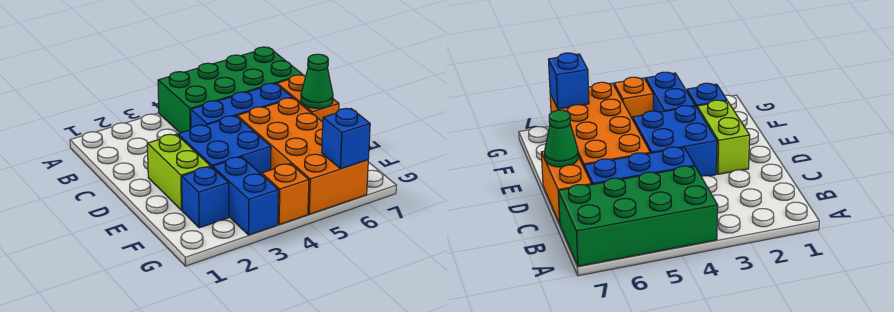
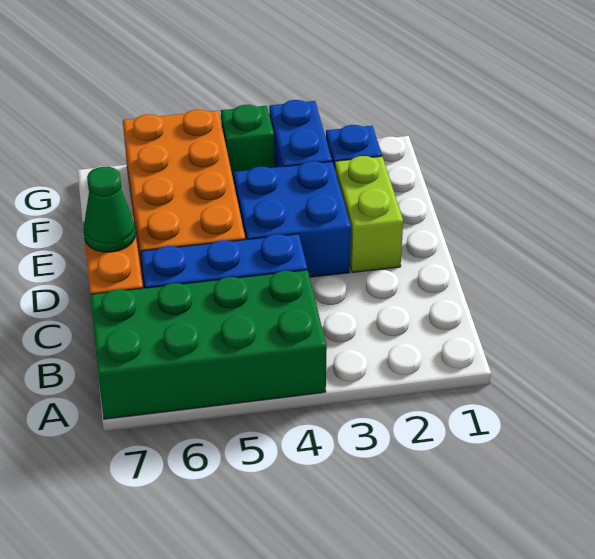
orange brick G4 level 1 -> green brick G4 level 1
blue brick G6 level 2 -> none

